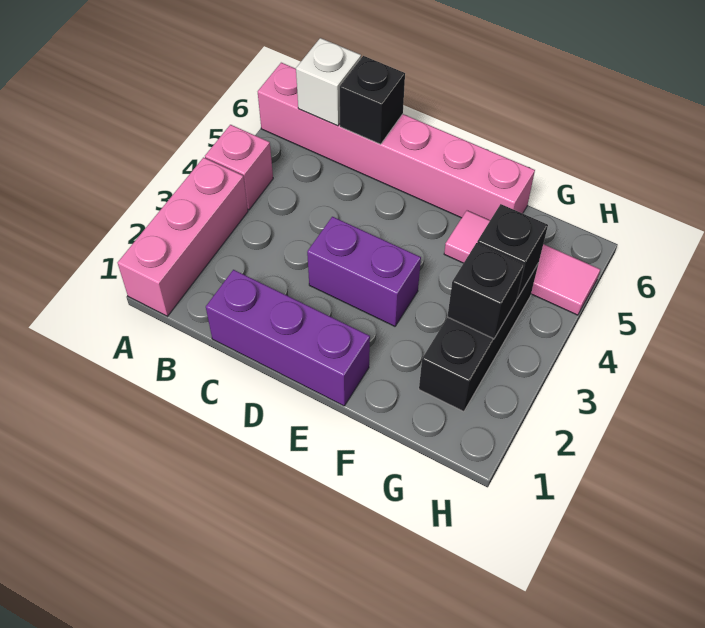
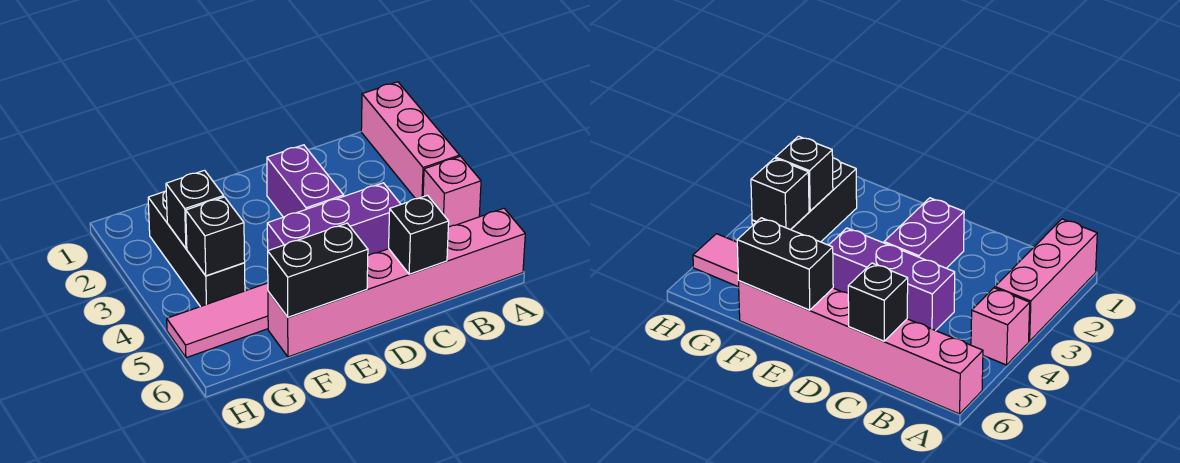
white brick B6 level 2 -> none
purple brick C1:E1 level 1 -> purple brick C4:E4 level 1
purple brick D3:E3 level 1 -> purple brick D2:D3 level 1
none -> black brick E6:F6 level 2

